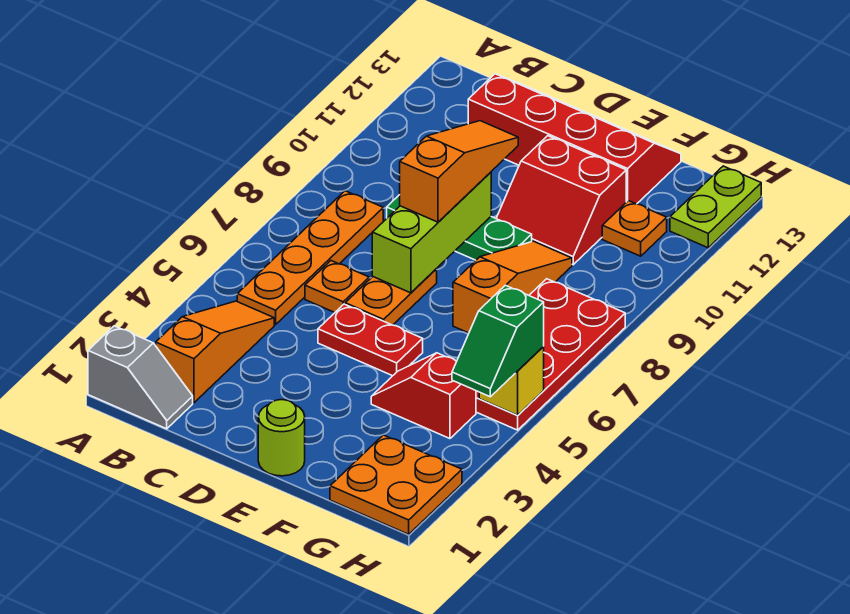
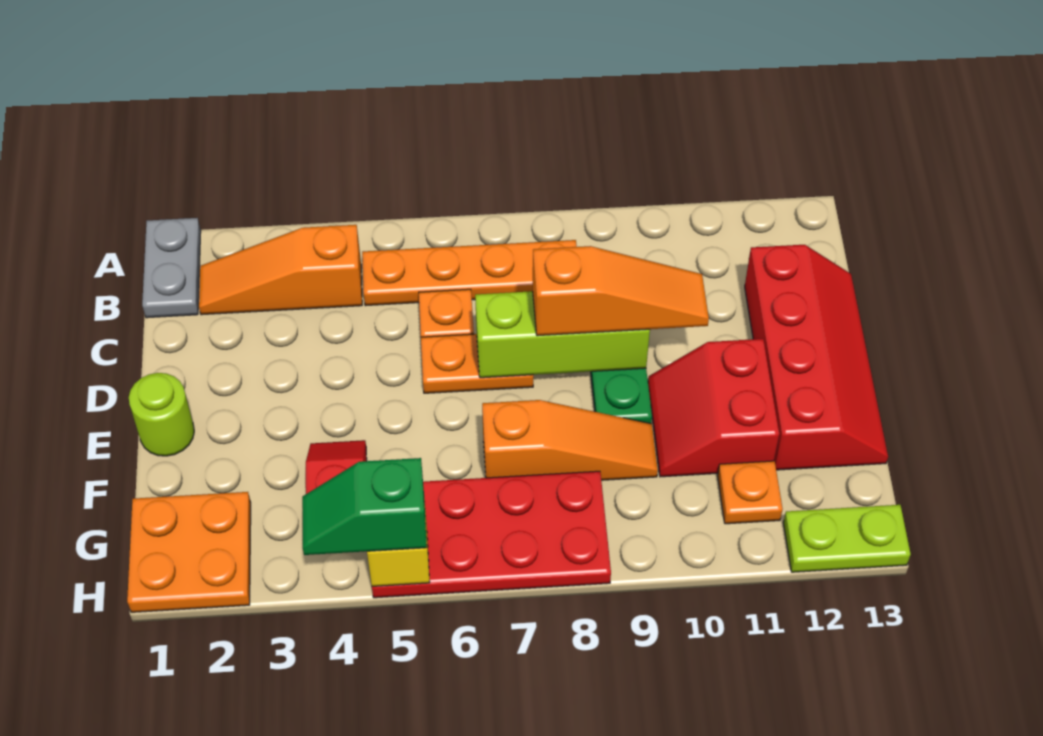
grey slope A1:B1 level 1 top A -> grey plate A1:B1 level 1
orange slope B2:B4 level 1 top 2 -> orange slope B2:B4 level 1 top 4
red plate D5:E5 level 1 -> none

